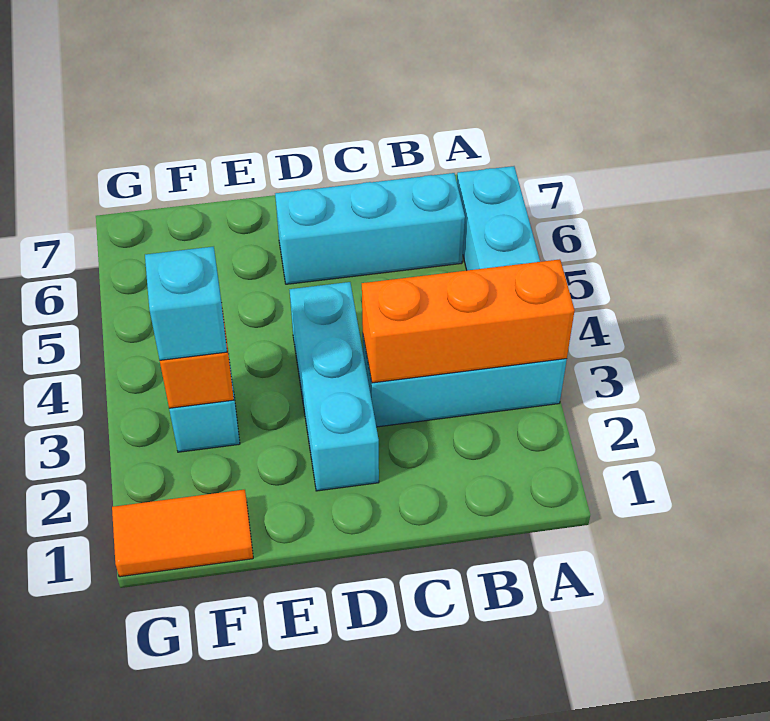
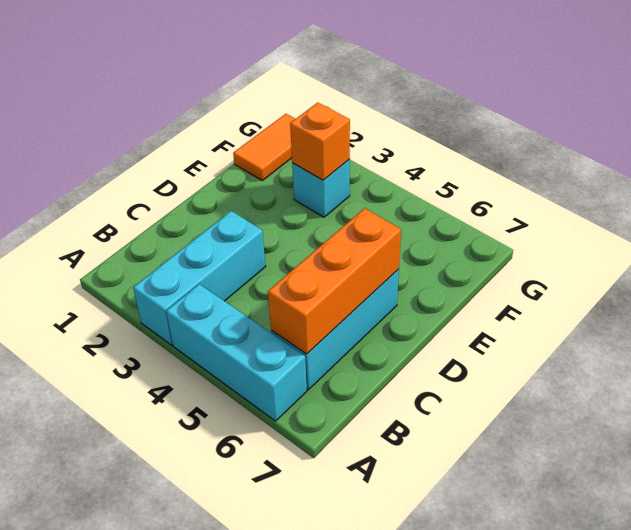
orange brick A3:C3 level 2 -> orange brick B6:D6 level 2
cyan brick D2:D4 level 1 -> none
cyan brick F3 level 3 -> none

